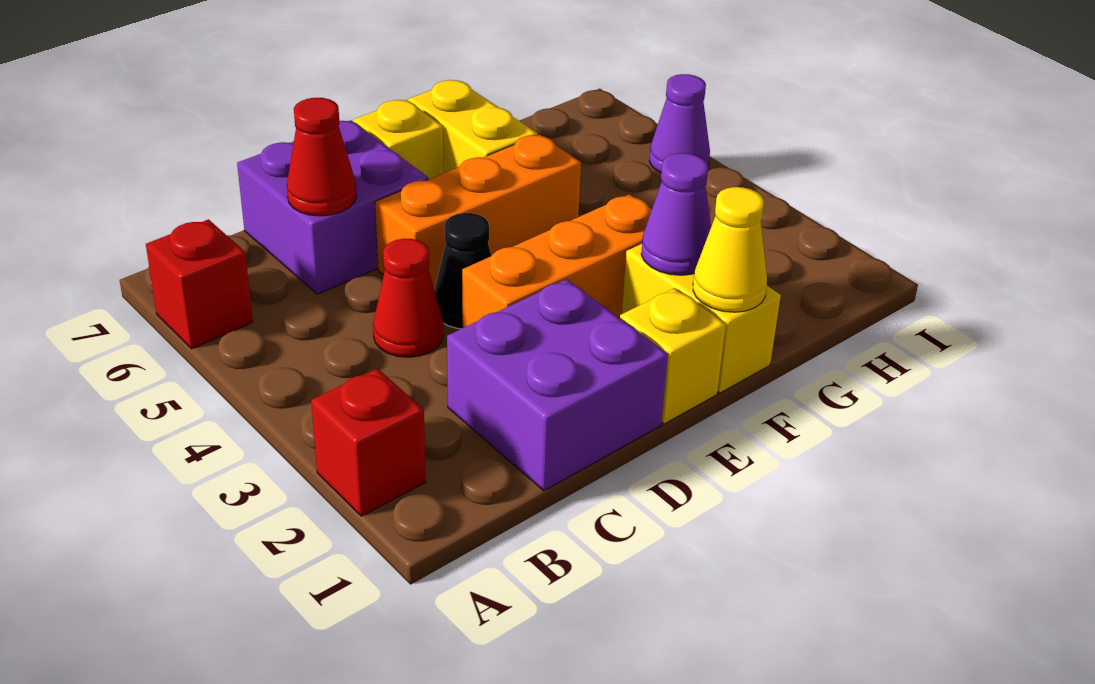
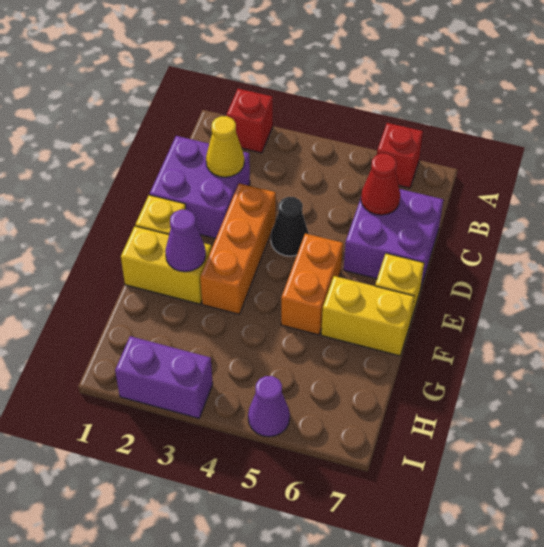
red cone C4 level 1 -> none
orange brick D5:F5 level 1 -> orange brick E5:F5 level 1
yellow cone F1 level 2 -> yellow cone C2 level 2
none -> purple brick I2:I3 level 1

